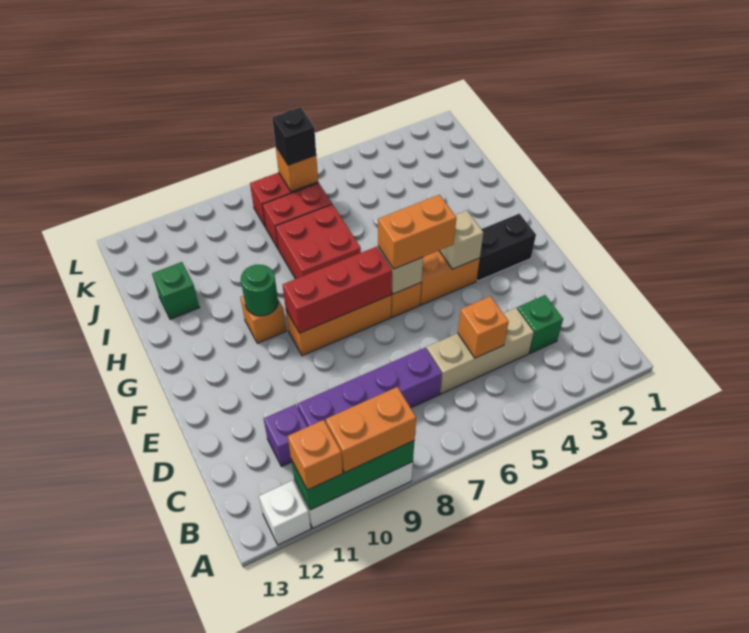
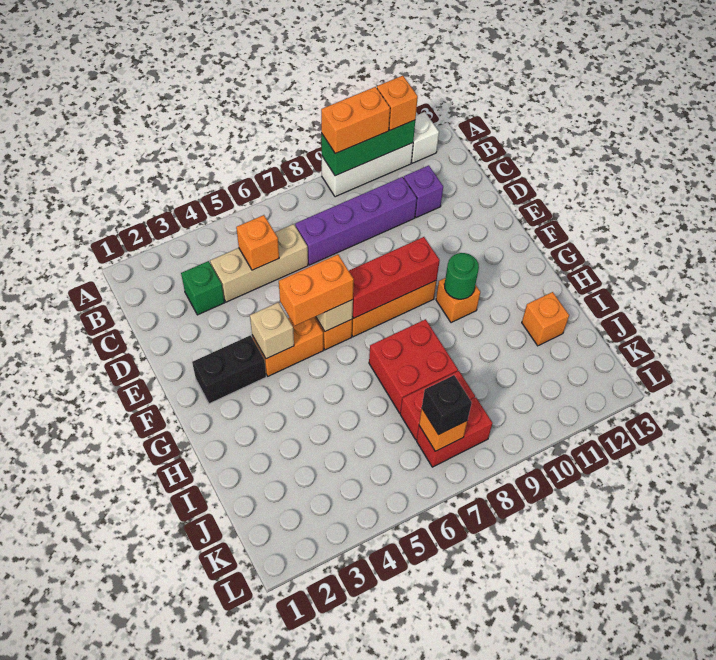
green brick I12 level 1 -> orange brick I12 level 1

